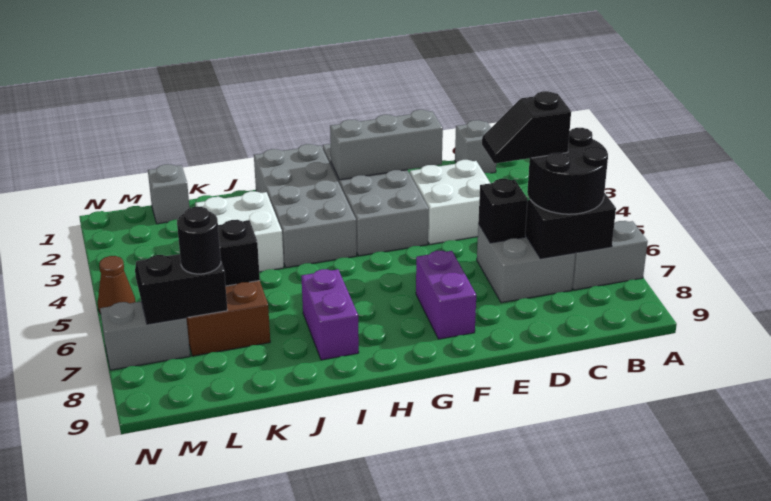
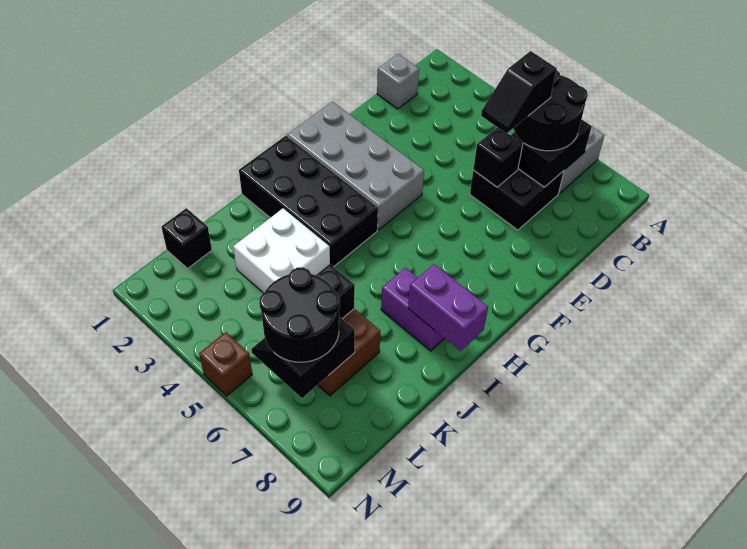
grey brick C6:D7 level 1 -> black brick C6:D7 level 1
white brick D3:E4 level 1 -> none
grey brick E2:G2 level 2 -> none
purple brick F7:F8 level 1 -> purple brick I8:I9 level 2
grey brick H1:I4 level 1 -> black brick H1:I4 level 1
grey brick L1 level 1 -> black brick L1 level 1
black round brick L7 level 3 -> black round brick L6:M7 level 3
grey brick M7:N7 level 1 -> none
brown cone N5 level 1 -> brown brick N5 level 1

